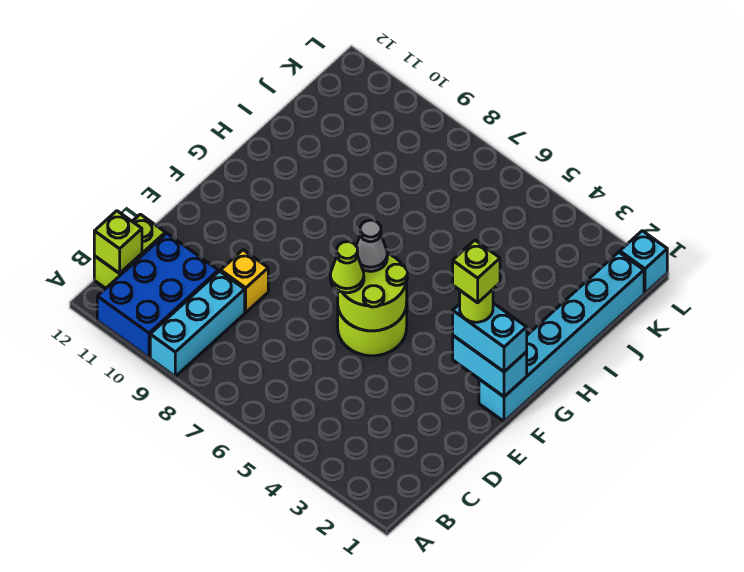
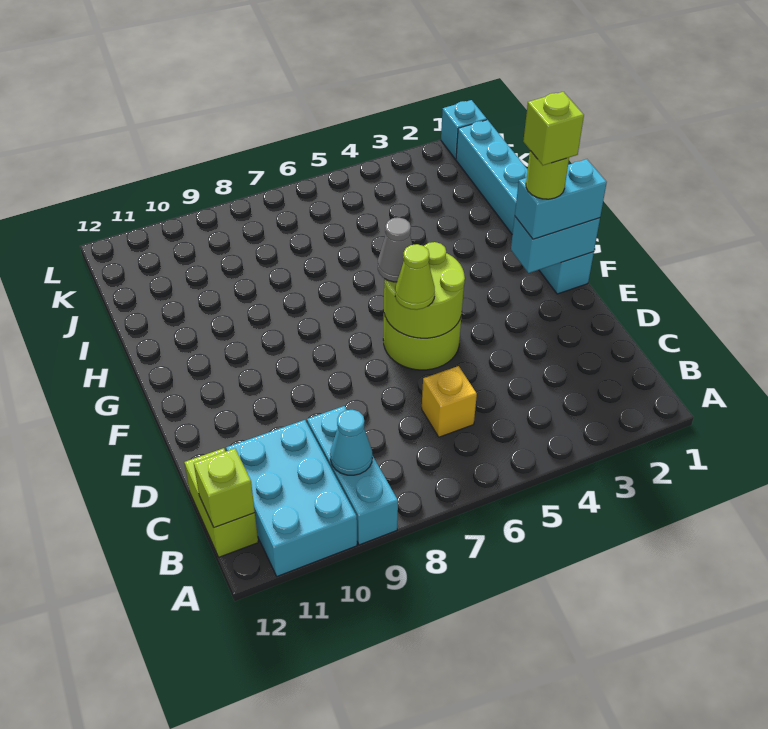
blue brick A10:C11 level 1 -> cyan brick A10:C11 level 1
none -> cyan cone B9 level 2
yellow brick D9 level 1 -> yellow brick C6 level 1

